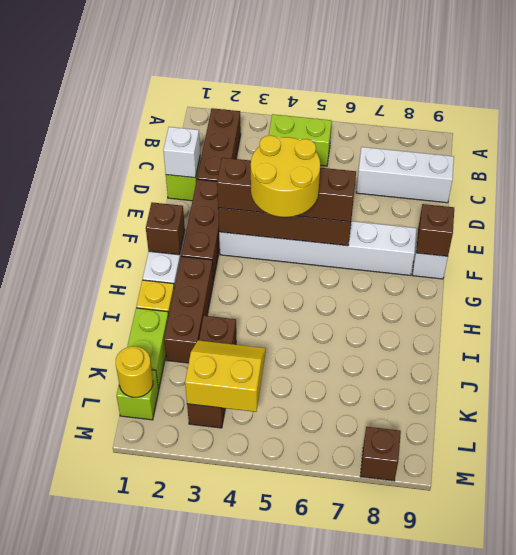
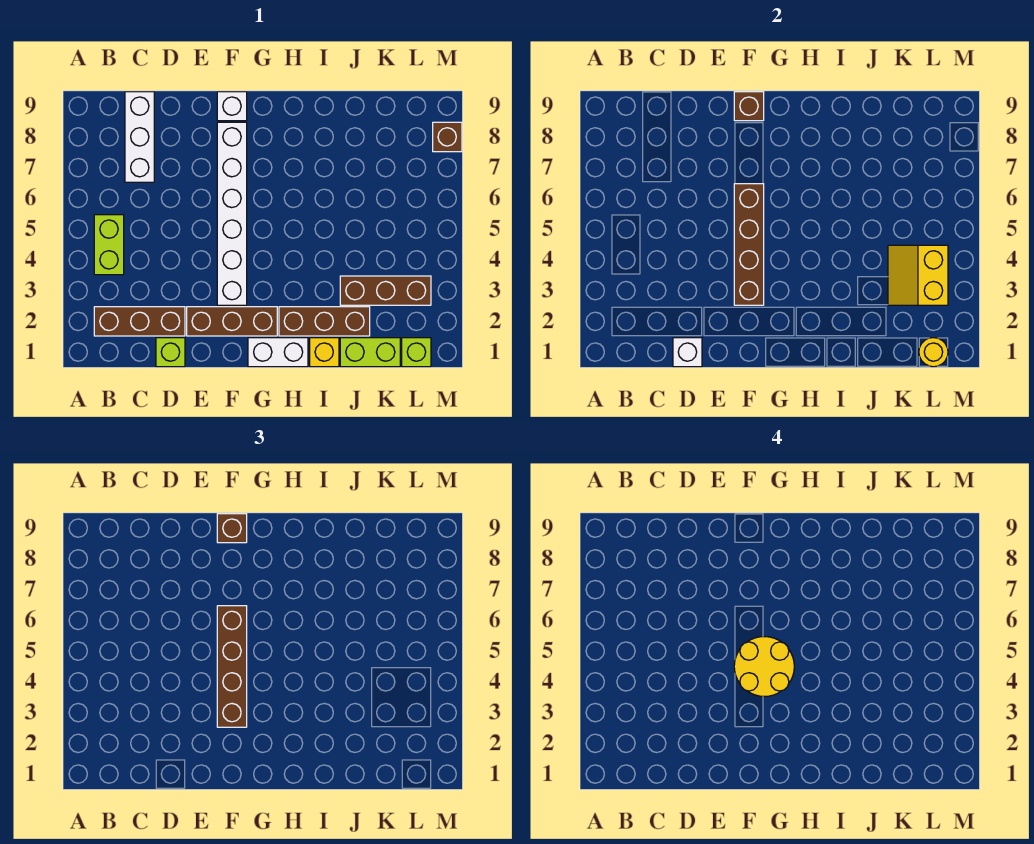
brown brick G1 level 2 -> brown brick F9 level 3

